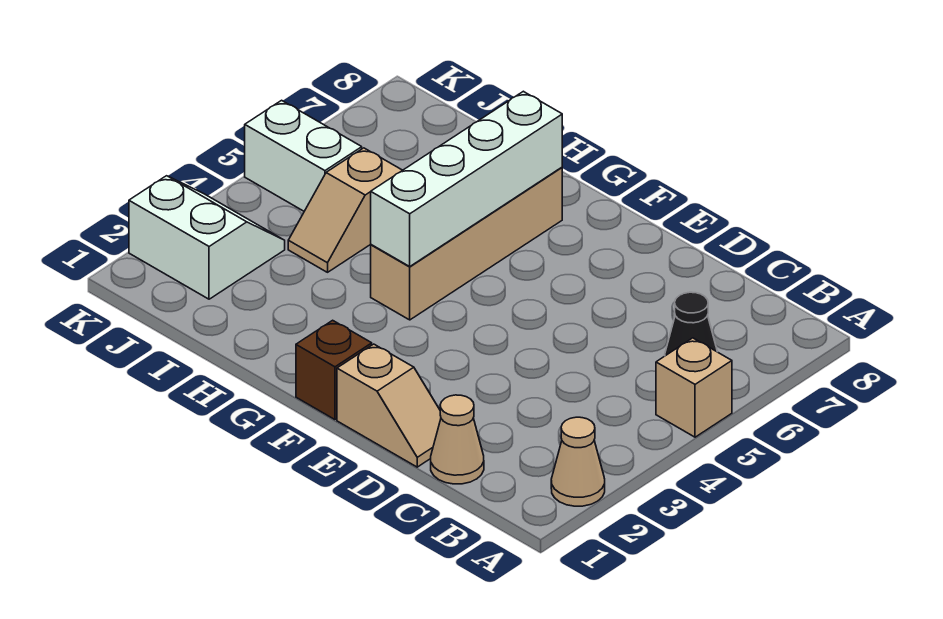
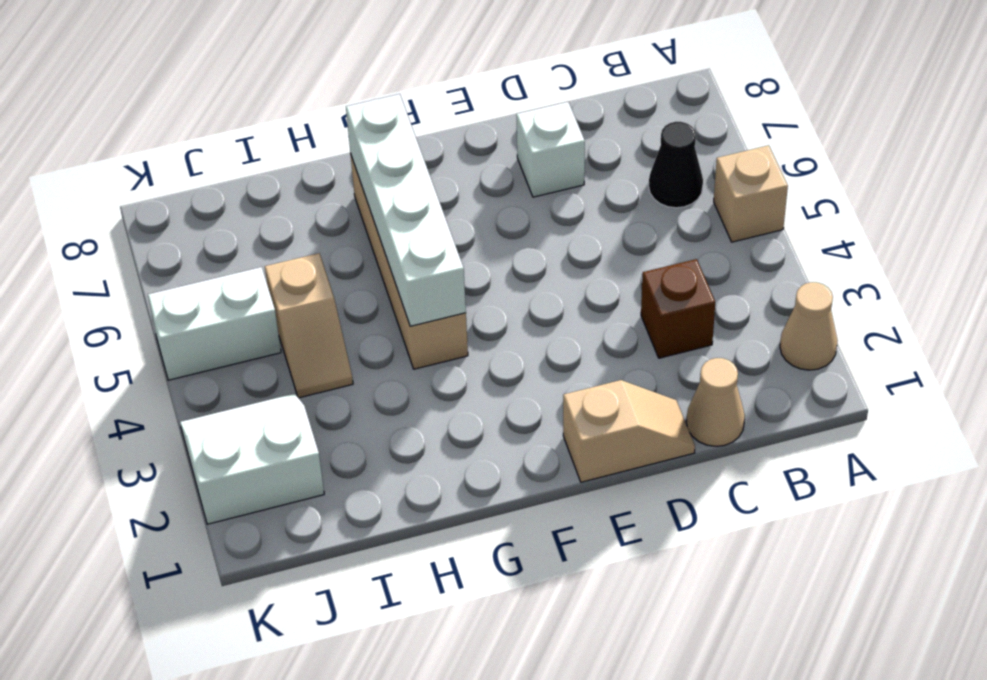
none -> white brick D7 level 1
brown brick F1 level 1 -> brown brick C3 level 1

